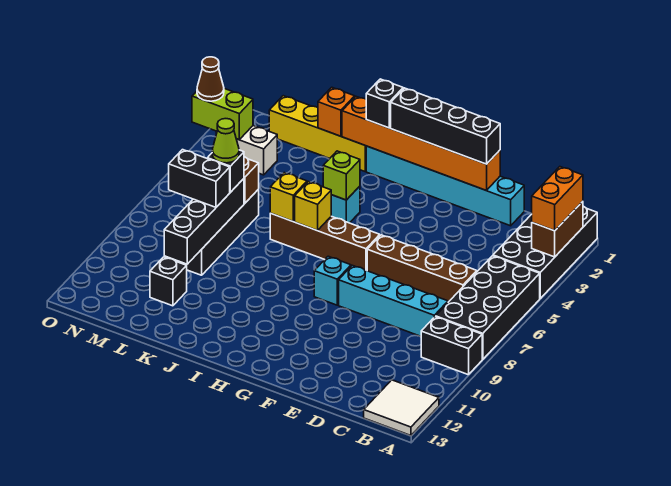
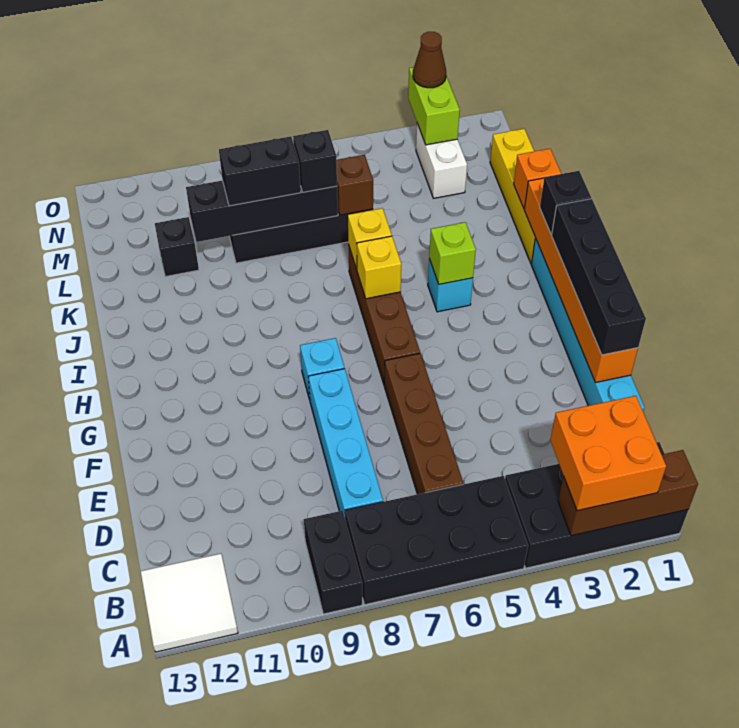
brown brick A2:A3 level 2 -> brown brick A1:A3 level 2
orange brick A2:A3 level 3 -> orange brick A2:B3 level 3
lime cone L7 level 4 -> none
black brick L8:M8 level 3 -> black brick L8:L9 level 3

